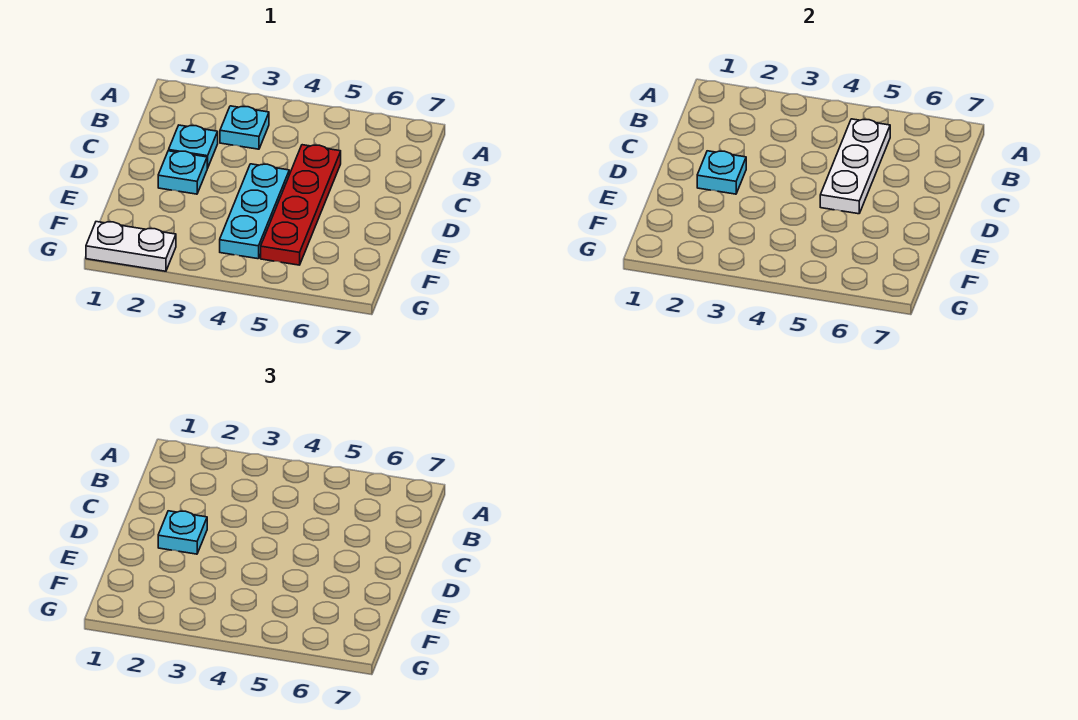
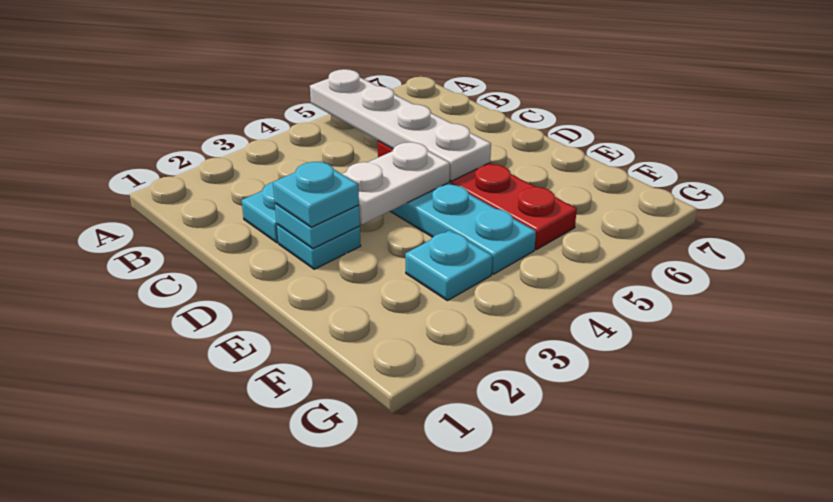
cyan plate B3 level 1 -> cyan plate F3 level 1
white plate B5:D5 level 2 -> white plate A5:D5 level 2
white plate G1:G2 level 1 -> white plate D3:D4 level 2

